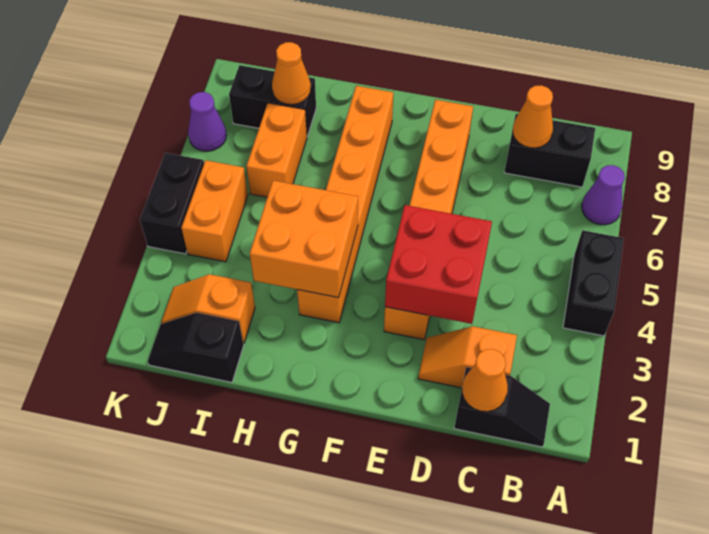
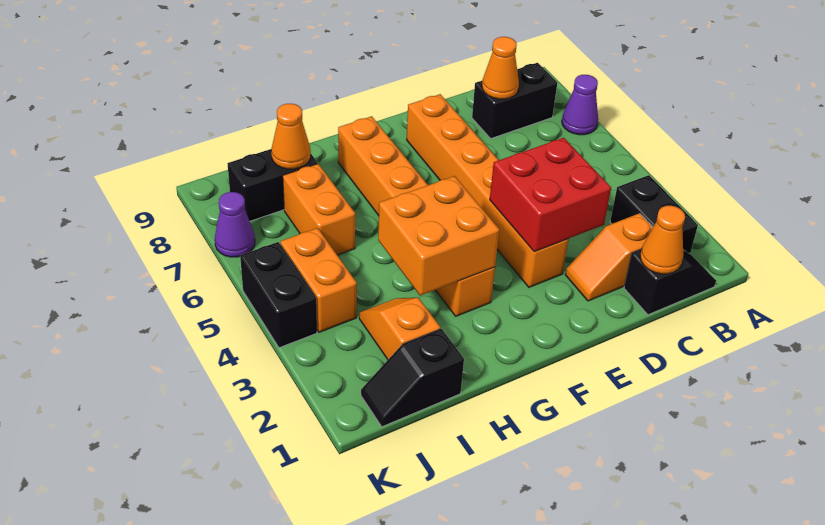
black brick A4:A5 level 1 -> black brick B2:B3 level 1
orange slope I2:J2 level 1 top I -> orange slope I2:I3 level 1 top 2

